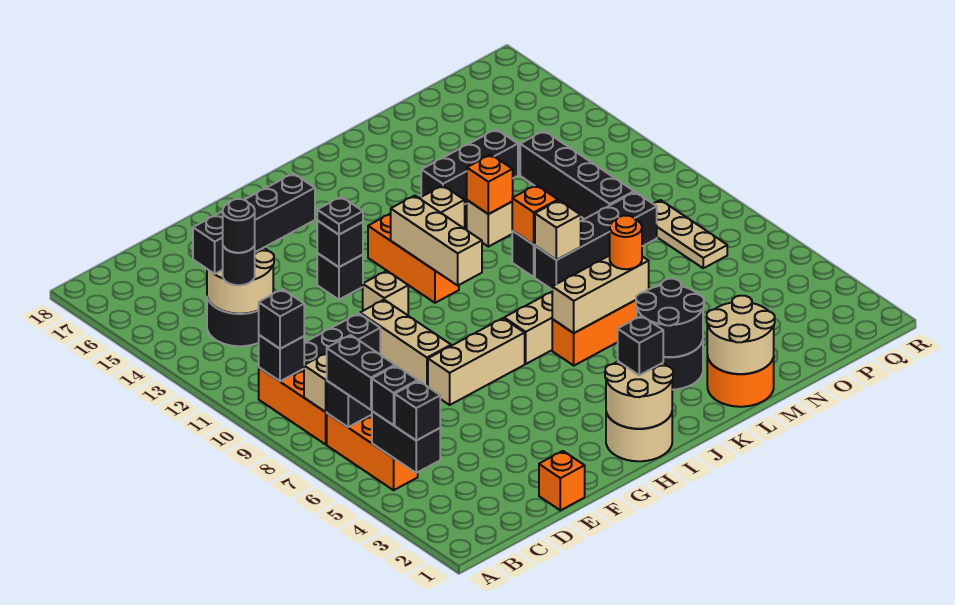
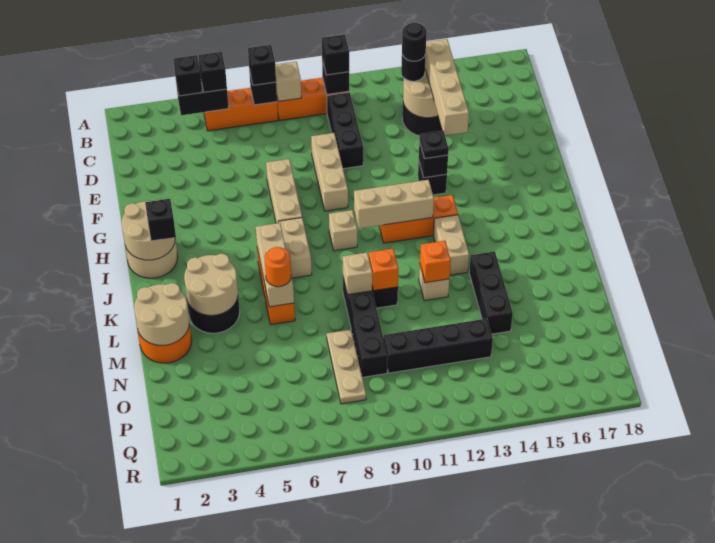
black brick B6:B7 level 3 -> black brick B7 level 3
black brick C14:F14 level 3 -> tan brick C14:F14 level 3
orange brick E1 level 1 -> none
tan brick F8:F10 level 1 -> tan brick E9:G9 level 1
tan brick G11 level 1 -> tan brick I9 level 1
black round brick K3:L4 level 2 -> tan round brick K3:L4 level 2
tan plate P7:P9 level 1 -> tan plate N8:P8 level 1

